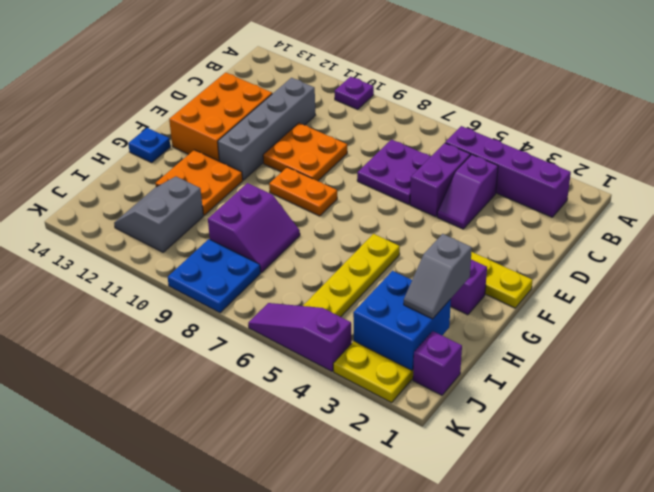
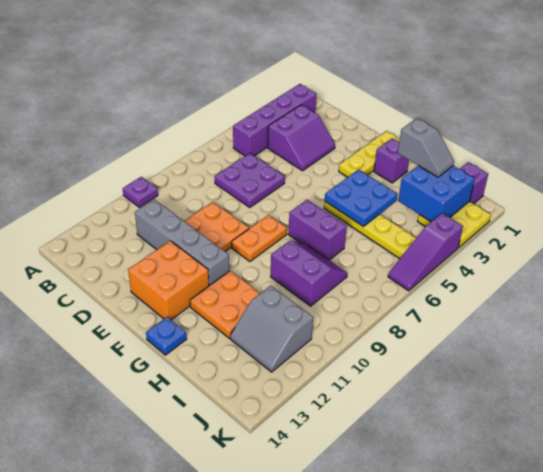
purple slope C4:D4 level 1 top C -> purple slope C3:D4 level 1 top C
purple brick C5:D5 level 1 -> purple brick G7:H7 level 1
orange brick D12:F13 level 1 -> orange brick E12:F13 level 1
blue plate J8:K9 level 1 -> blue plate G4:H5 level 2

